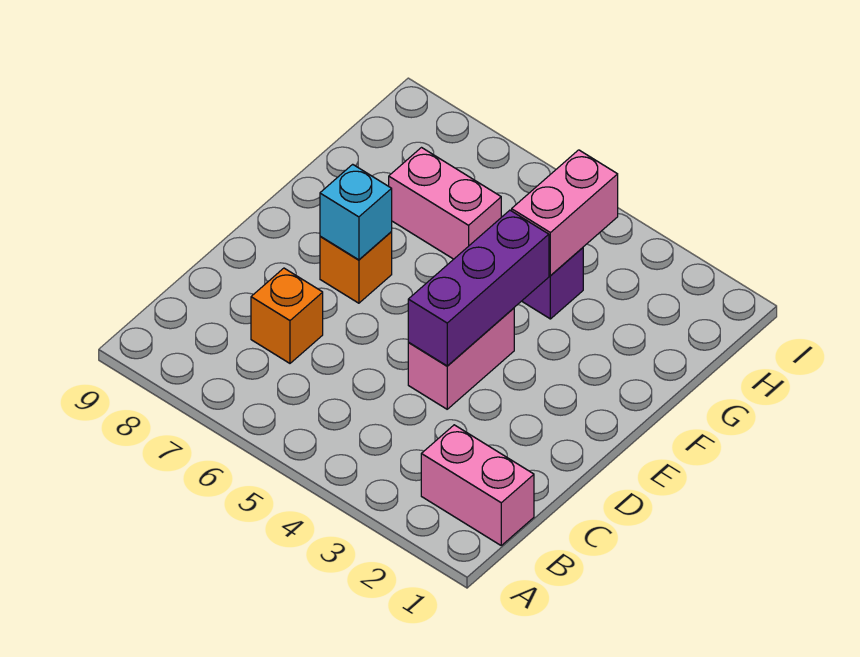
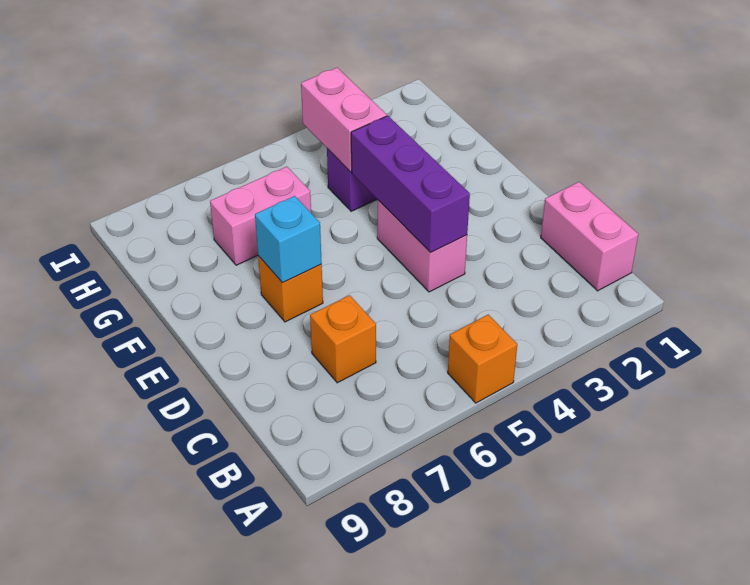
none -> orange brick A5 level 1
pink brick B1:B2 level 1 -> pink brick B1:C1 level 1

